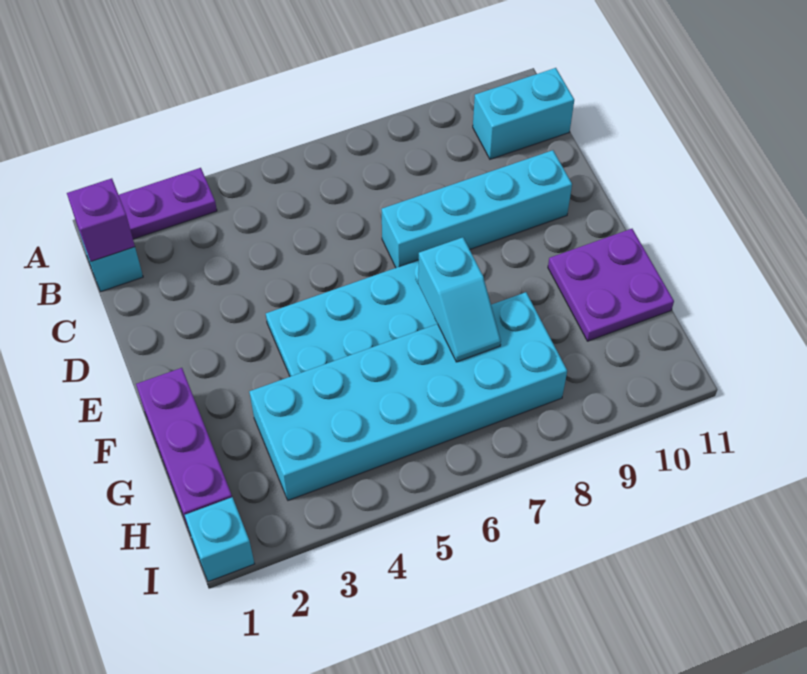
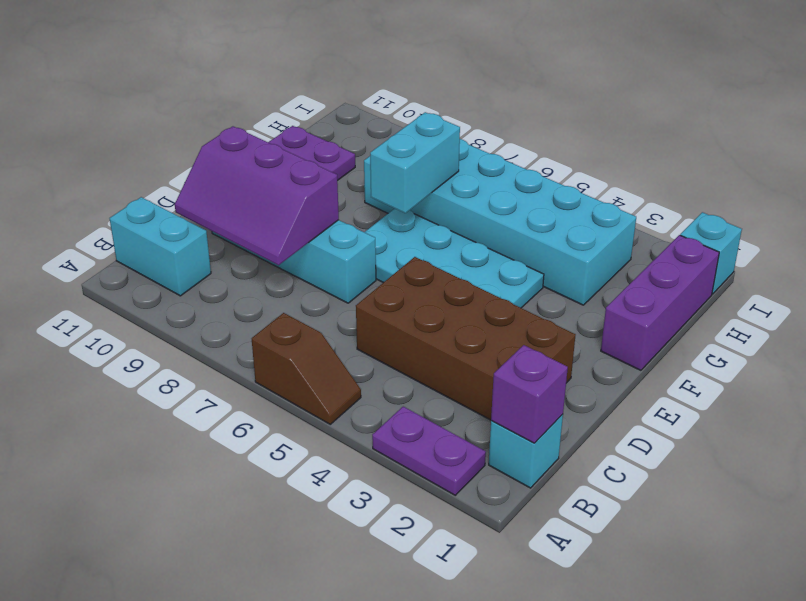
none -> brown slope A5:A6 level 1 top 6
none -> brown brick C2:D5 level 1
none -> purple slope C8:D10 level 2 top D
cyan slope F7:G7 level 2 top F -> cyan brick F7:G7 level 2

